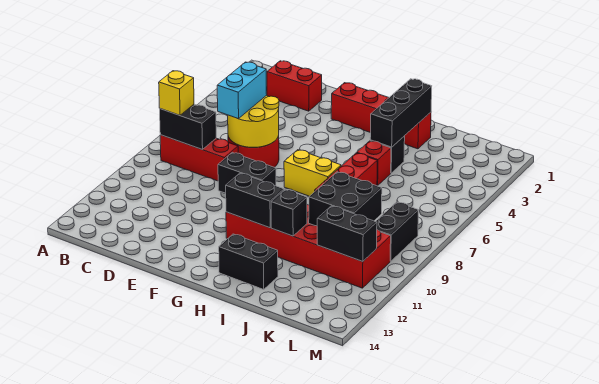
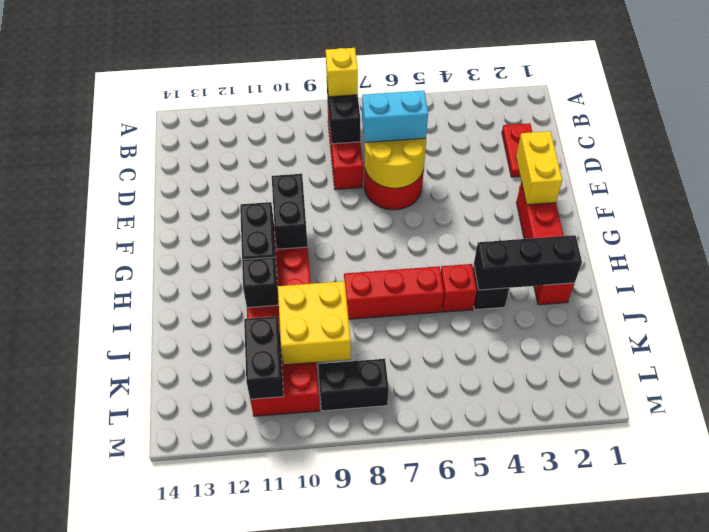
red brick C2:D2 level 1 -> red plate C2:D2 level 1
yellow brick G7:H7 level 1 -> yellow brick E2:F2 level 2
black brick H13:I13 level 1 -> none
black brick J9:K10 level 2 -> yellow brick J9:K10 level 2

